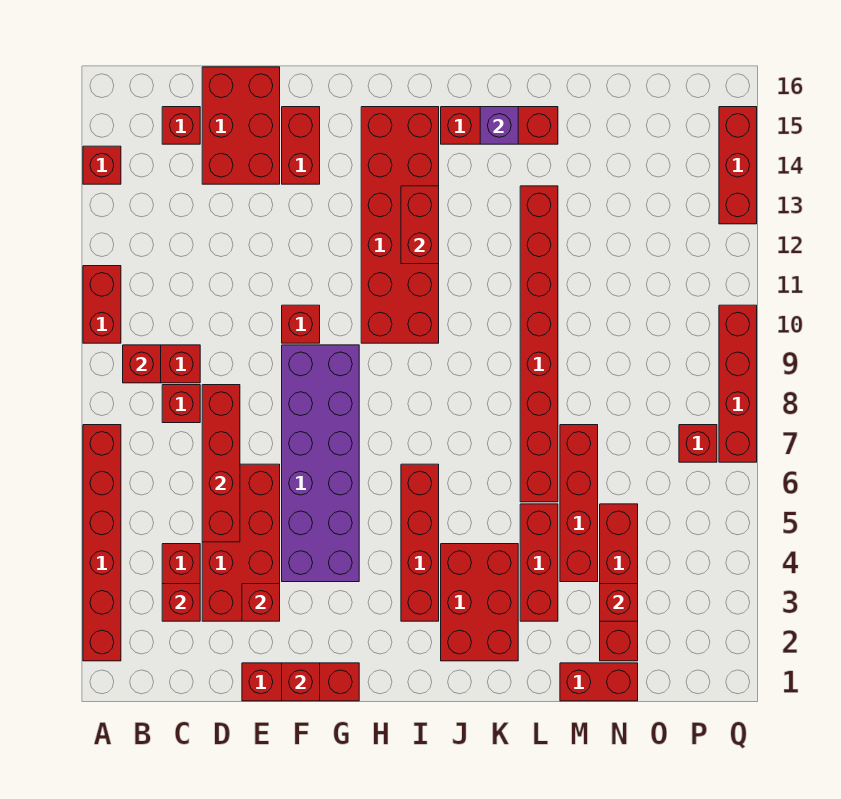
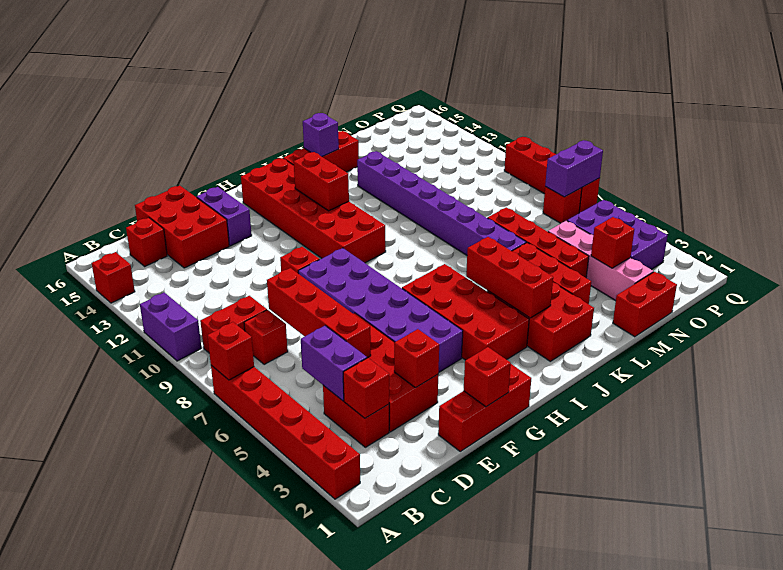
red brick A10:A11 level 1 -> purple brick A10:A11 level 1
red brick B9 level 2 -> red brick A7 level 2
none -> purple brick C4:C5 level 2
red brick F14:F15 level 1 -> purple brick F14:F15 level 1
red brick I3:I6 level 1 -> red brick H3:I6 level 1
red brick L6:L13 level 1 -> purple brick L6:L13 level 1
red brick N2:N5 level 1 -> pink brick N2:N5 level 1
none -> purple brick O3:P5 level 1
none -> purple brick P7:Q7 level 2
red brick Q13:Q15 level 1 -> red brick J3:J5 level 2

